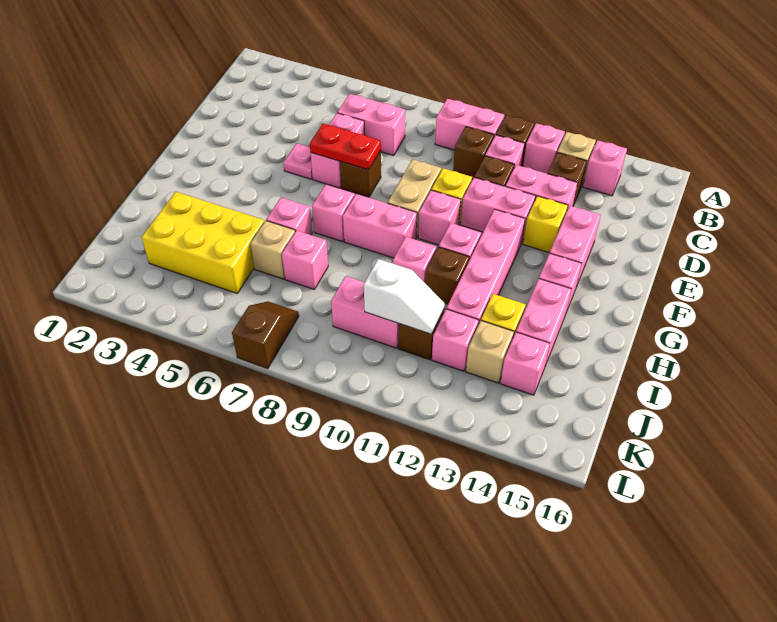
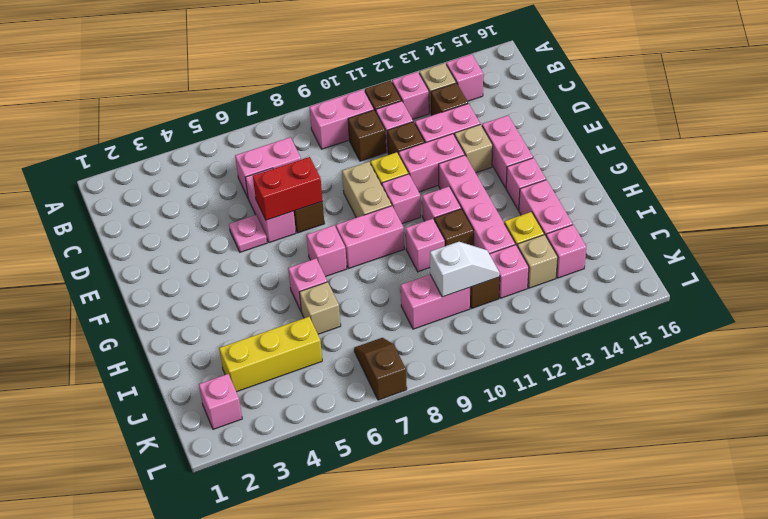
red plate E6:E7 level 2 -> red brick E6:E7 level 2
yellow brick E13 level 1 -> tan brick E13 level 1
yellow brick I3:J5 level 1 -> yellow brick J3:J5 level 1
pink brick I7 level 1 -> pink brick K2 level 1

